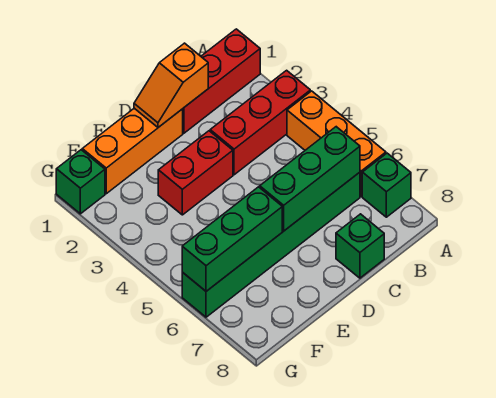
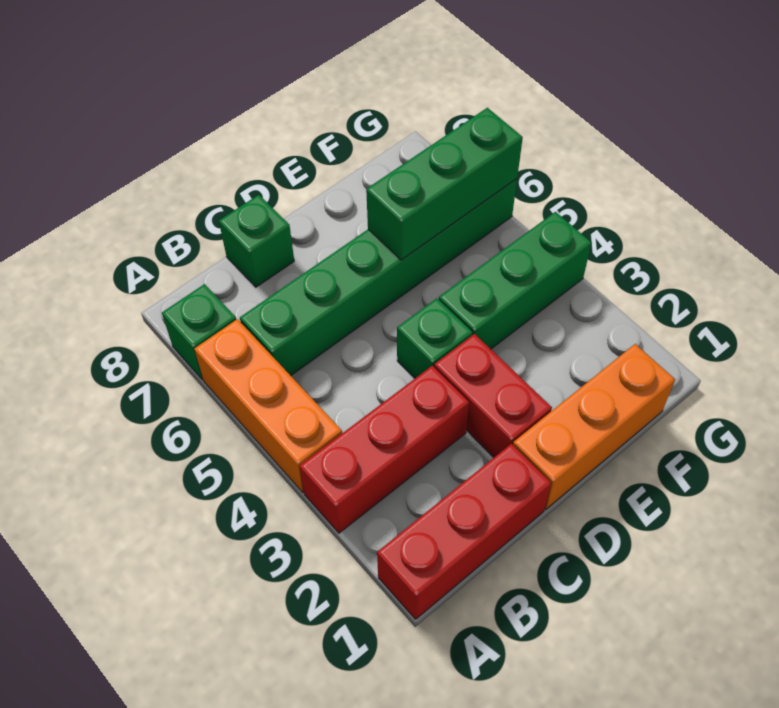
green brick B6:D6 level 2 -> green brick E4:G4 level 1
orange slope C1:D1 level 2 top C -> none
red brick D3:E3 level 1 -> red brick D2:D3 level 1
green brick G1 level 1 -> green brick D4 level 1

